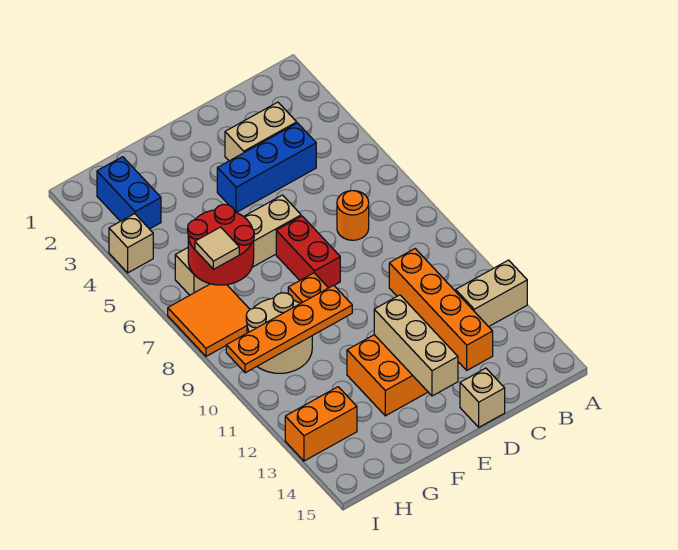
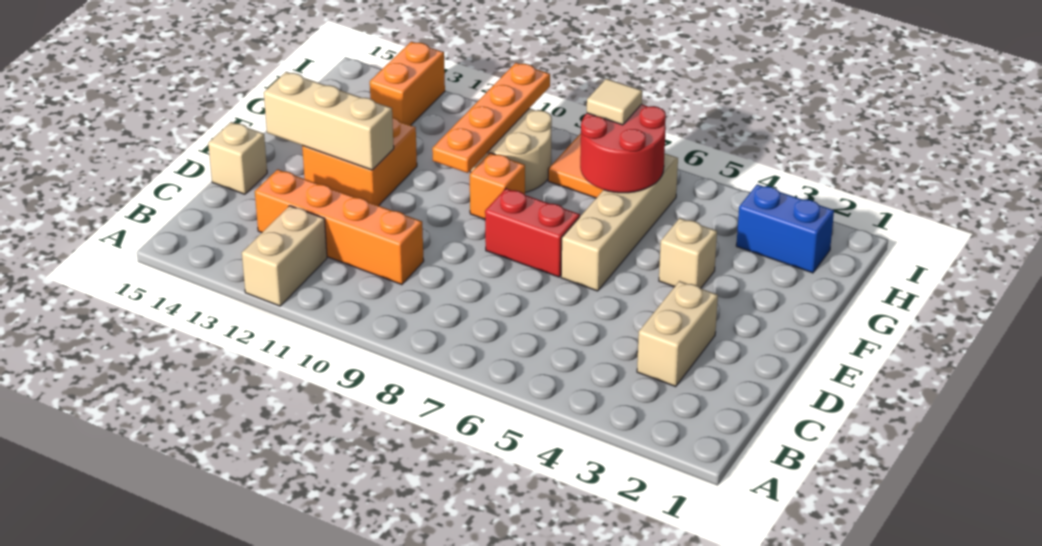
blue brick C4:E4 level 1 -> none
orange round brick C7 level 1 -> none
tan brick I4 level 1 -> tan brick F4 level 1

